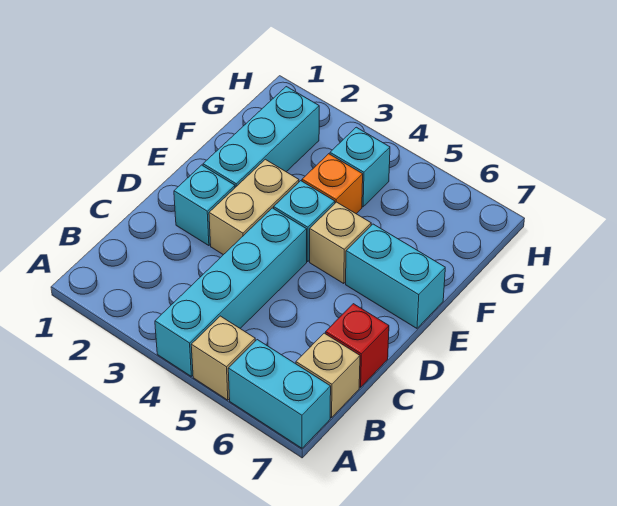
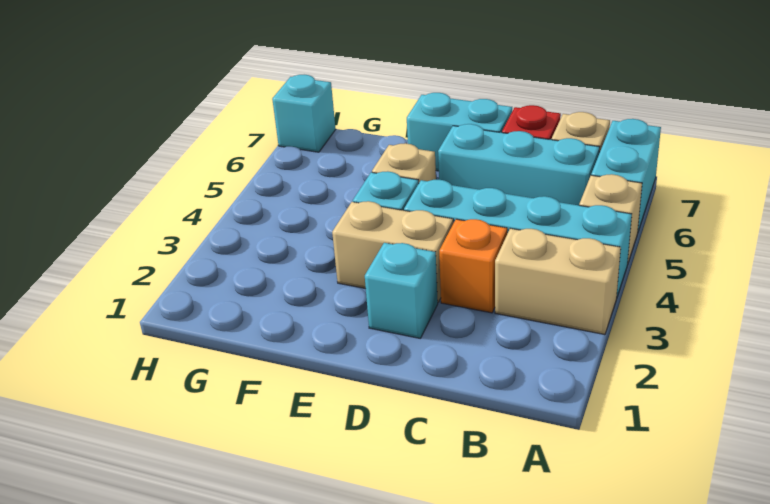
none -> tan brick A3:B3 level 1
cyan brick E2:G2 level 1 -> cyan brick B6:D6 level 1
cyan brick E6:E7 level 1 -> cyan brick D7:E7 level 1
orange brick F4 level 1 -> orange brick C3 level 1
cyan brick G4 level 1 -> cyan brick H7 level 1

